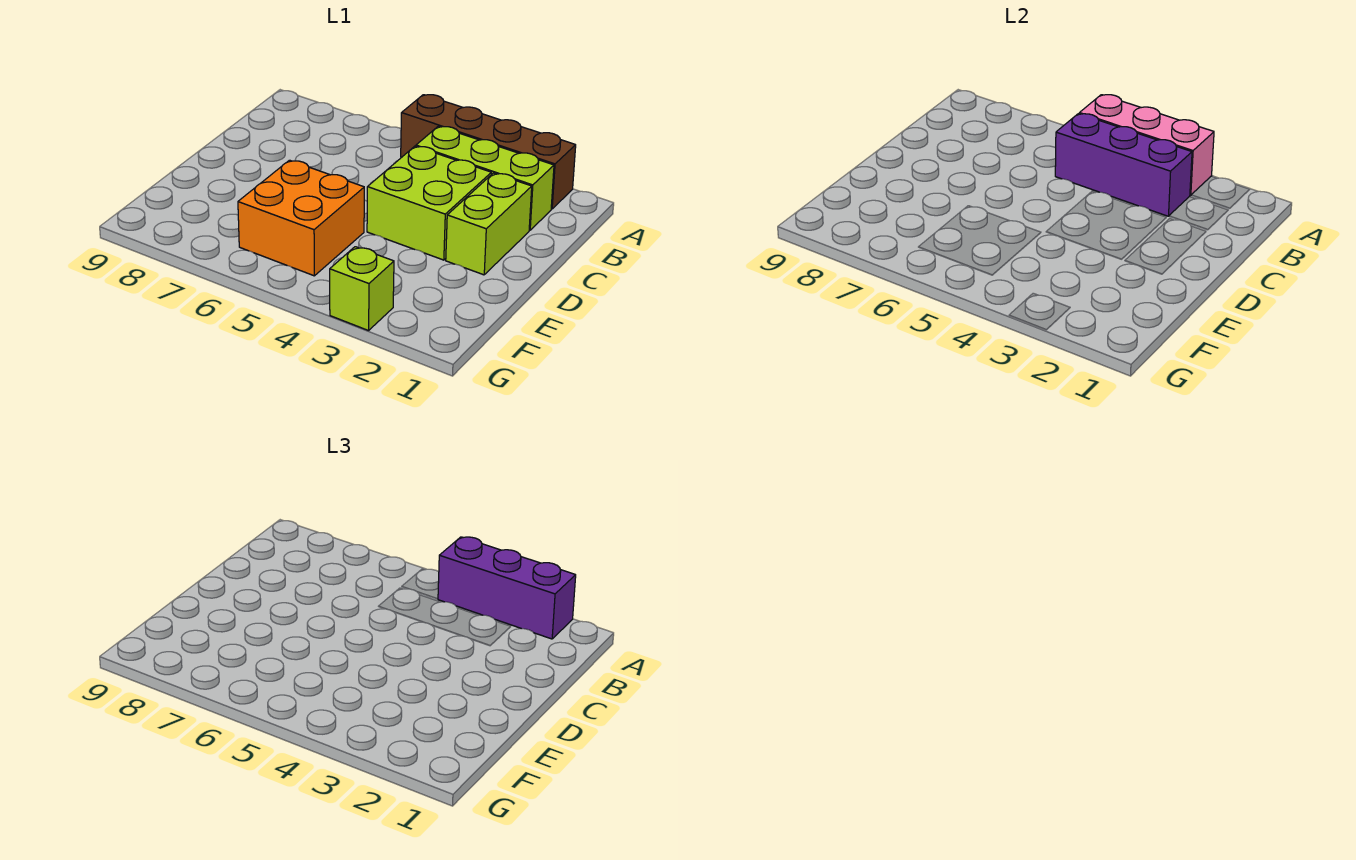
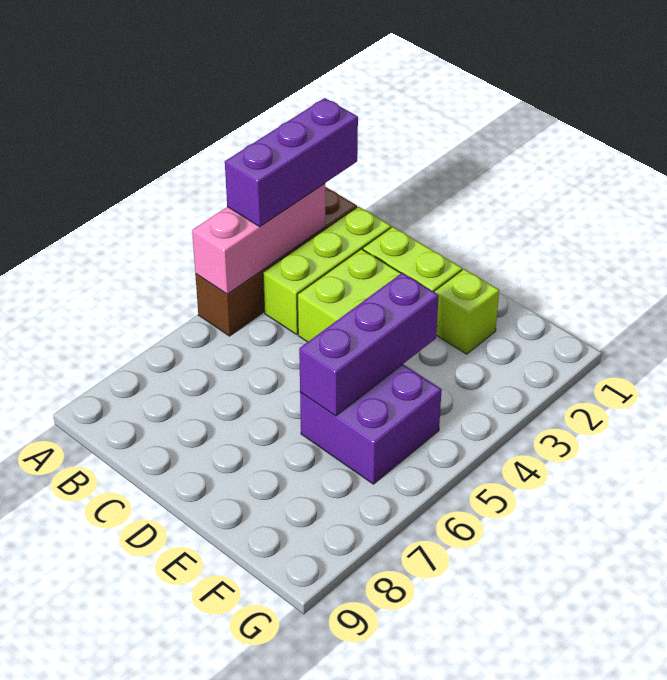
purple brick B3:B5 level 2 -> purple brick E4:E6 level 2
orange brick E5:F6 level 1 -> purple brick E5:F6 level 1
lime brick G3 level 1 -> lime brick E2 level 1

